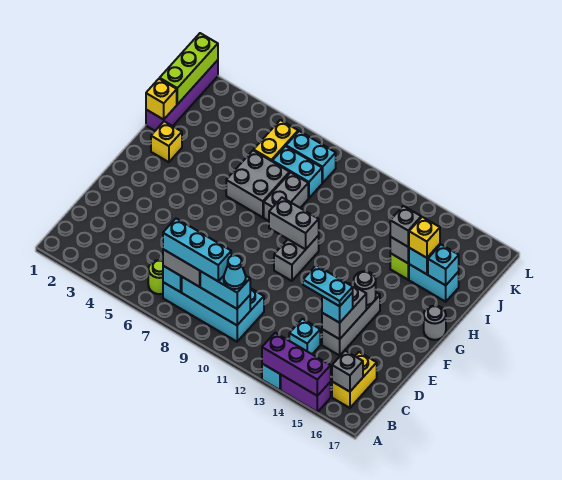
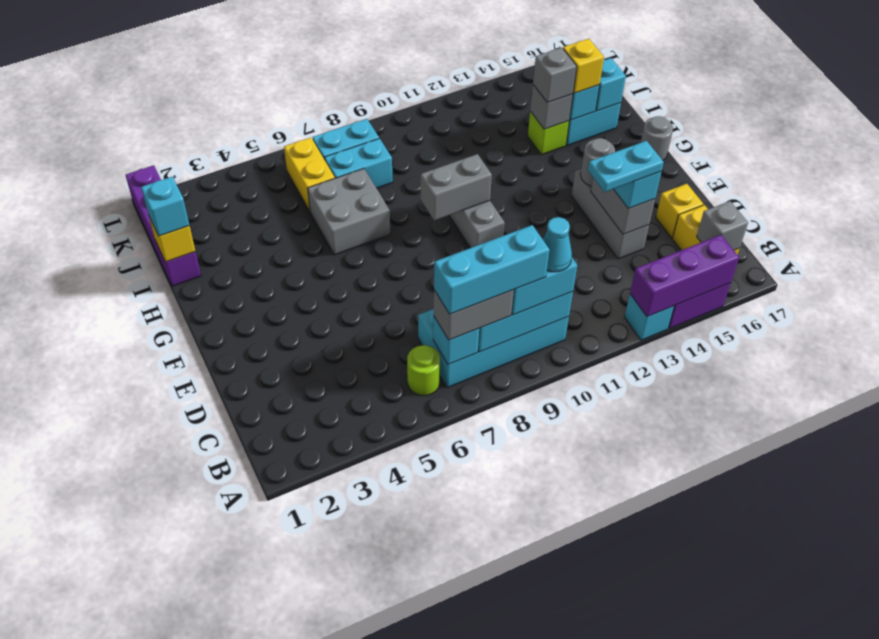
cyan brick C13 level 1 -> cyan brick I1 level 3
yellow brick H2 level 1 -> yellow brick D16 level 1
grey brick H8:I8 level 1 -> none
lime brick J1:L1 level 2 -> none

